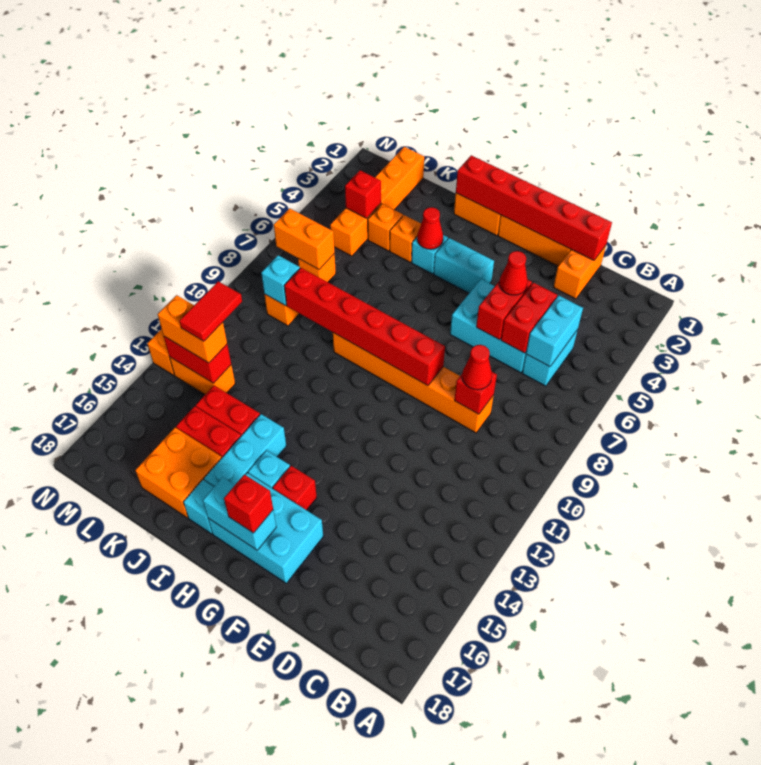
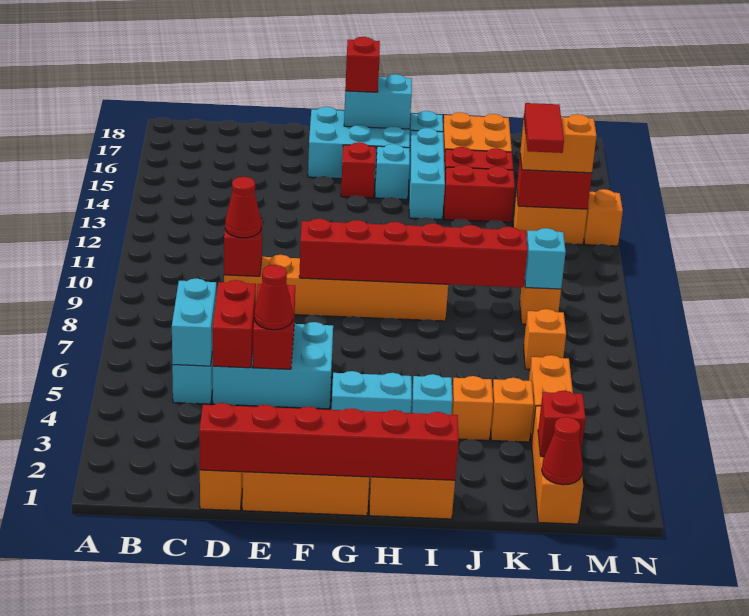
red cone I4 level 2 -> red cone L1 level 2
red brick L4 level 2 -> red brick L2 level 2
orange brick L7:M7 level 2 -> none

